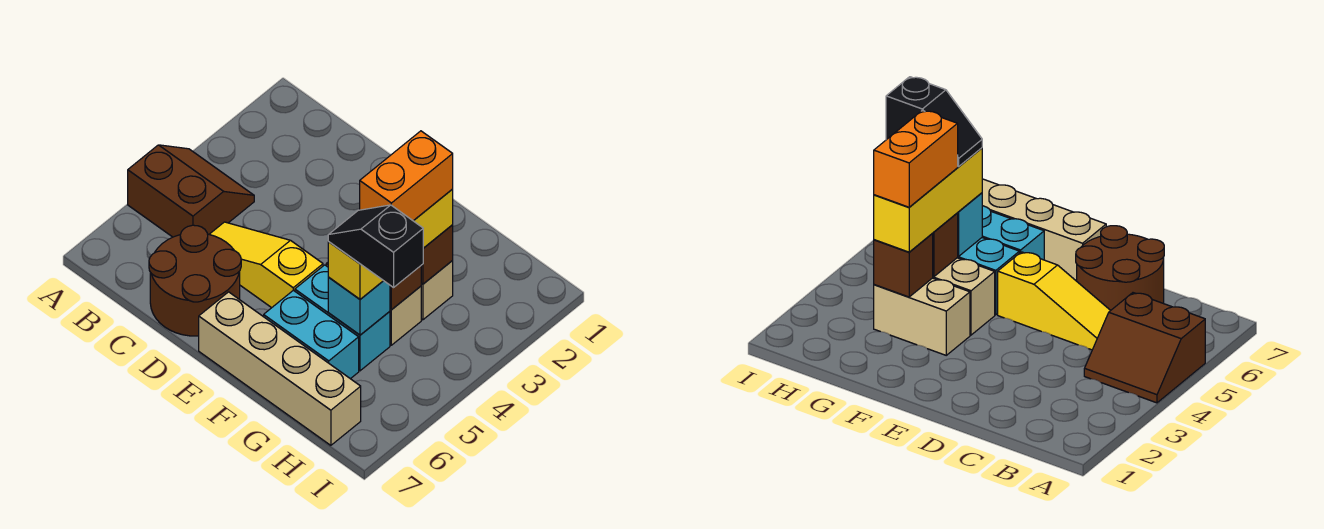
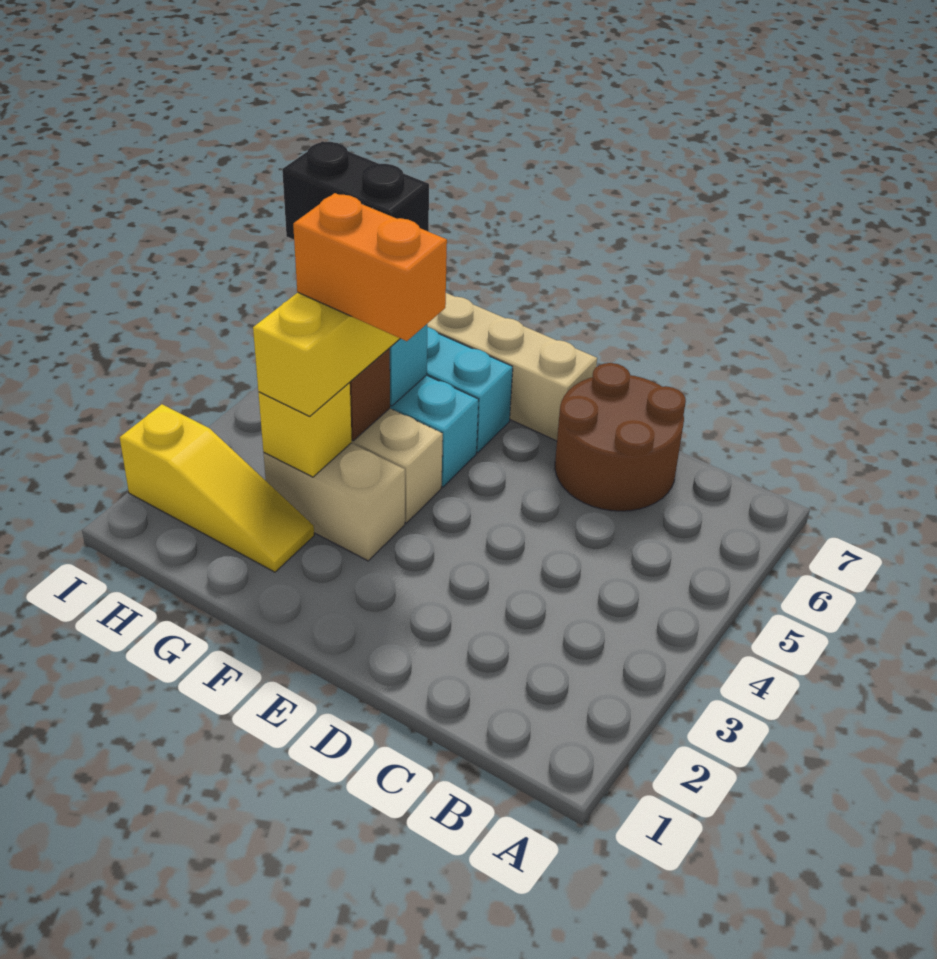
brown slope A4:B5 level 1 top 5 -> none
yellow slope C5:E5 level 1 top E -> yellow slope G2:I2 level 1 top I
brown brick G3 level 2 -> yellow brick G3 level 2
orange brick G3:G4 level 4 -> orange brick F4:G4 level 4
black slope G5:H5 level 4 top H -> black brick G5:H5 level 4

